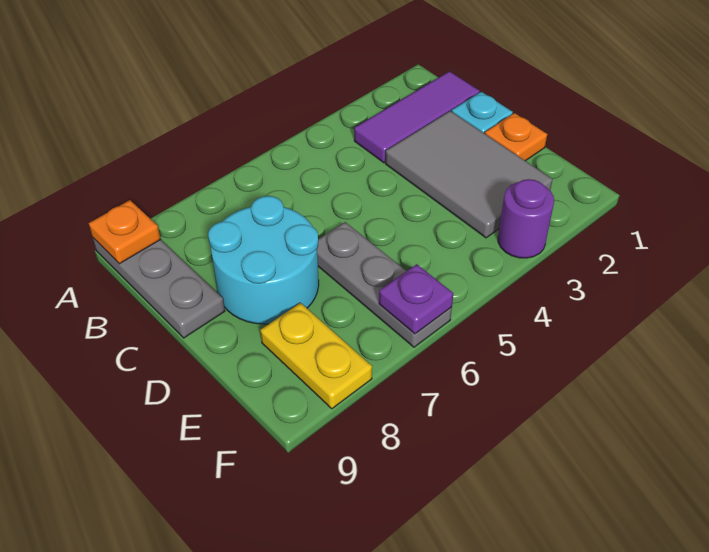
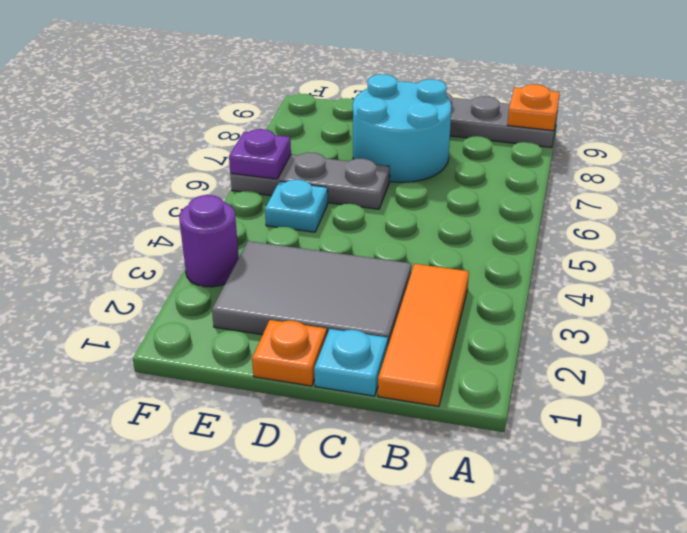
purple tile B1:B3 level 1 -> orange tile B1:B3 level 1
none -> cyan plate E5 level 1
yellow plate E8:F8 level 1 -> none

